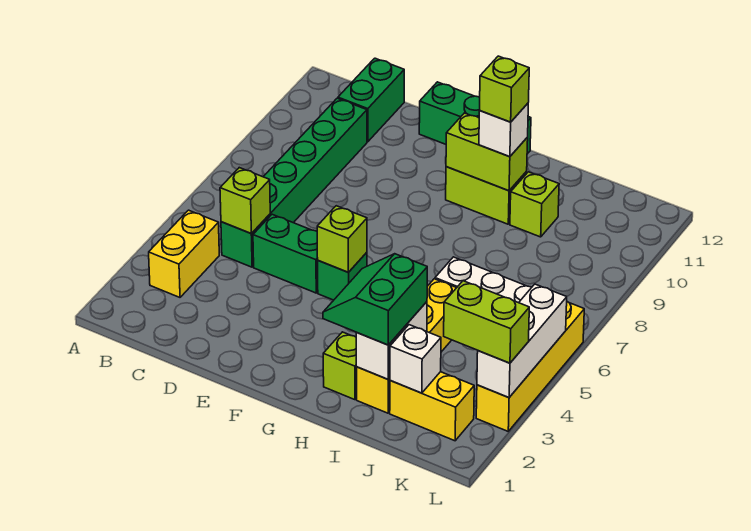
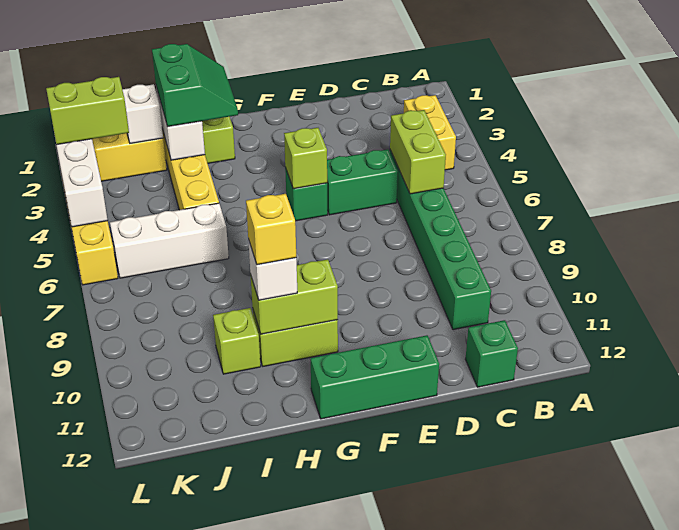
lime brick C5 level 2 -> lime brick C5:C6 level 2
green brick C11:C12 level 1 -> green brick C12 level 1
lime brick H10 level 4 -> yellow brick H10 level 4

